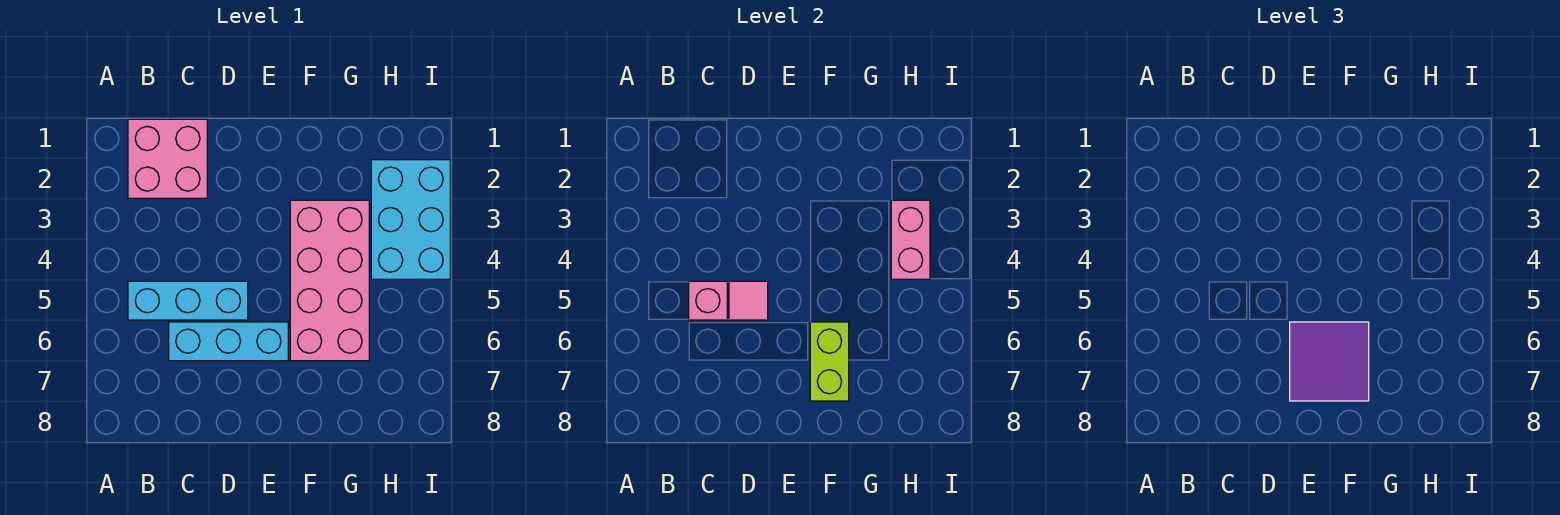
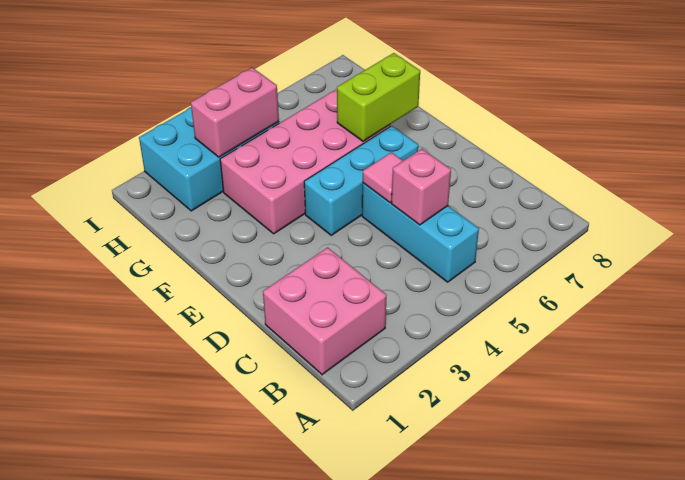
cyan brick C6:E6 level 1 -> cyan brick E4:E6 level 1
purple tile E6:F7 level 3 -> none

